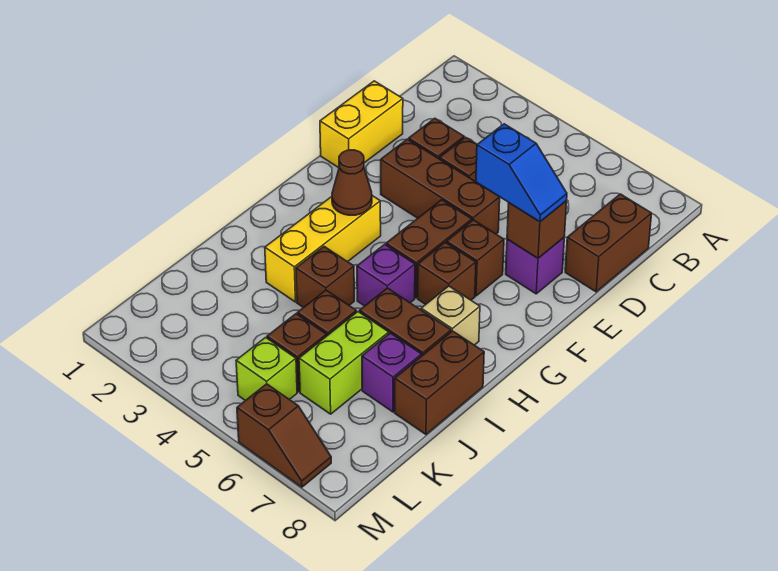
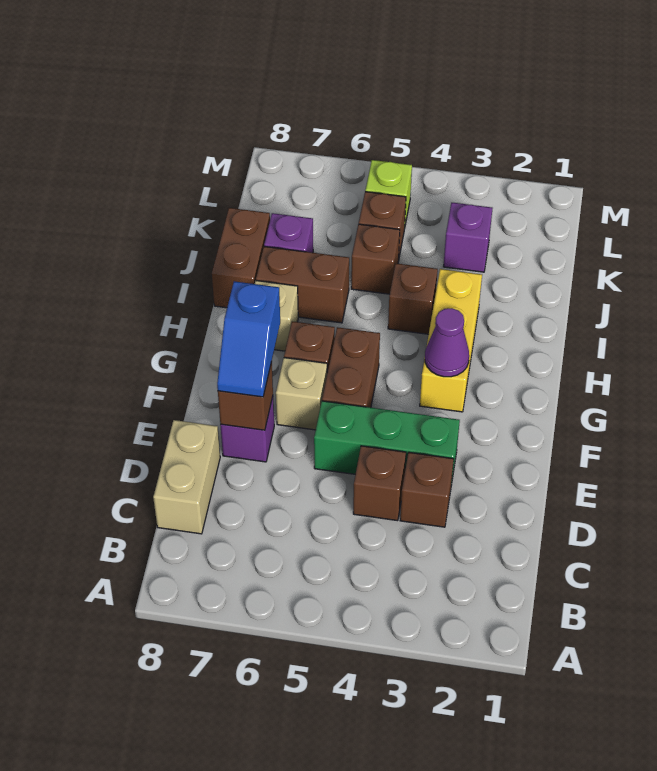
brown brick C8:D8 level 1 -> tan brick C8:D8 level 1
yellow brick D1:E1 level 1 -> none
brown brick E3:E5 level 1 -> green brick E3:E5 level 1
blue slope E6:E7 level 3 top 6 -> blue slope E7:F7 level 3 top F
brown brick F6 level 1 -> tan brick F6 level 1
brown cone G3 level 2 -> purple cone G3 level 2
purple brick H5 level 1 -> purple brick K3 level 1
lime brick J6:K6 level 1 -> none
brown slope M6:M7 level 1 top 6 -> none

